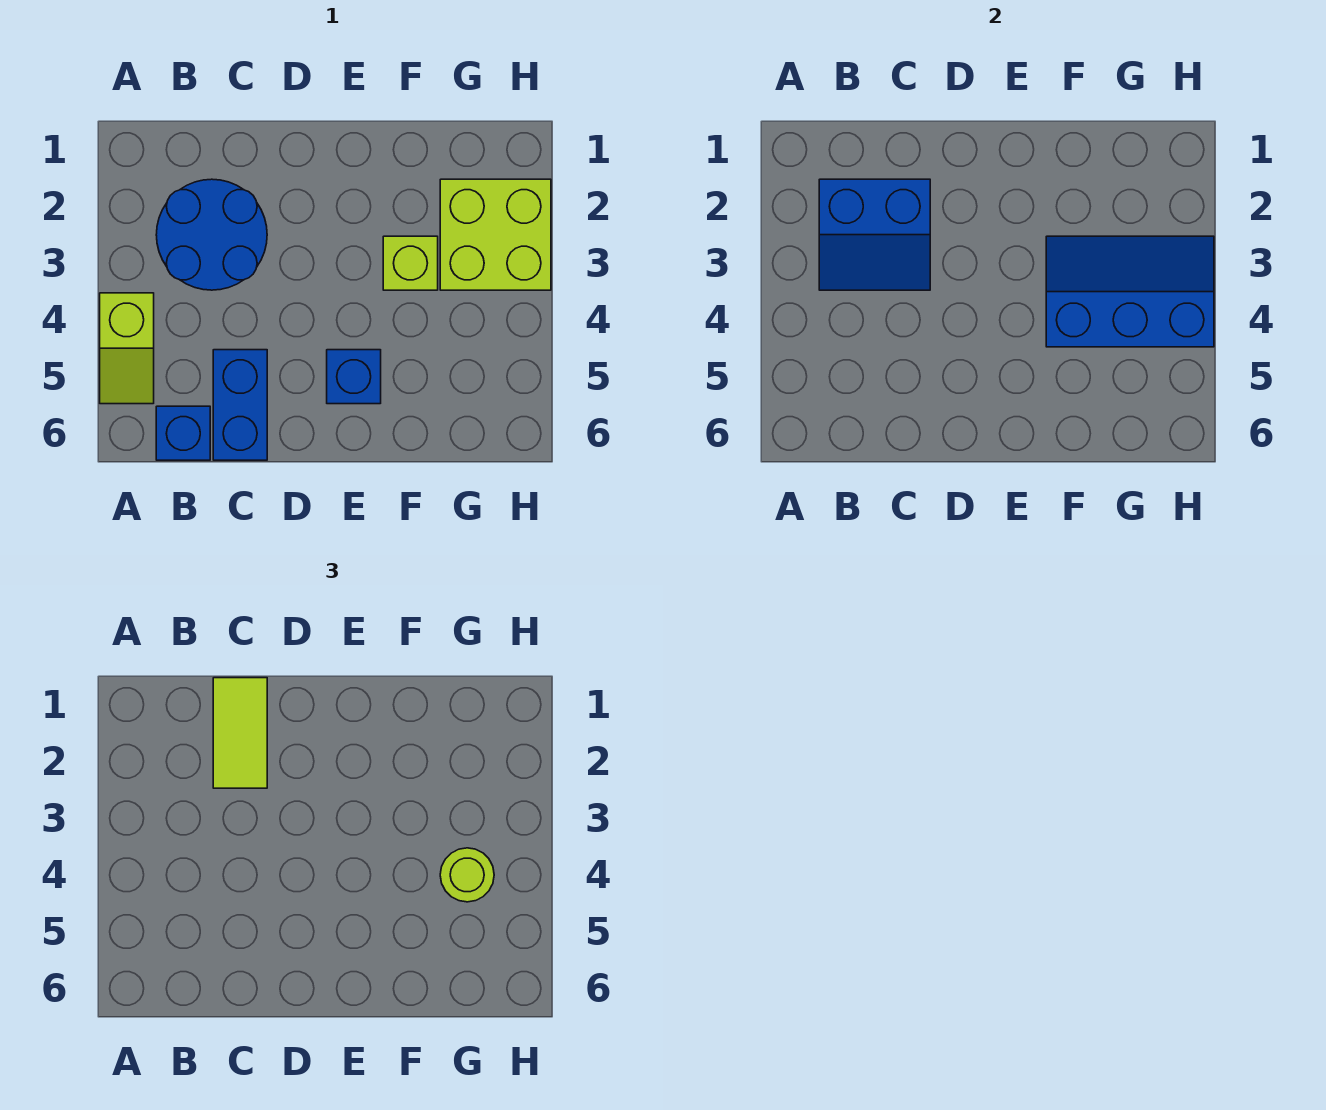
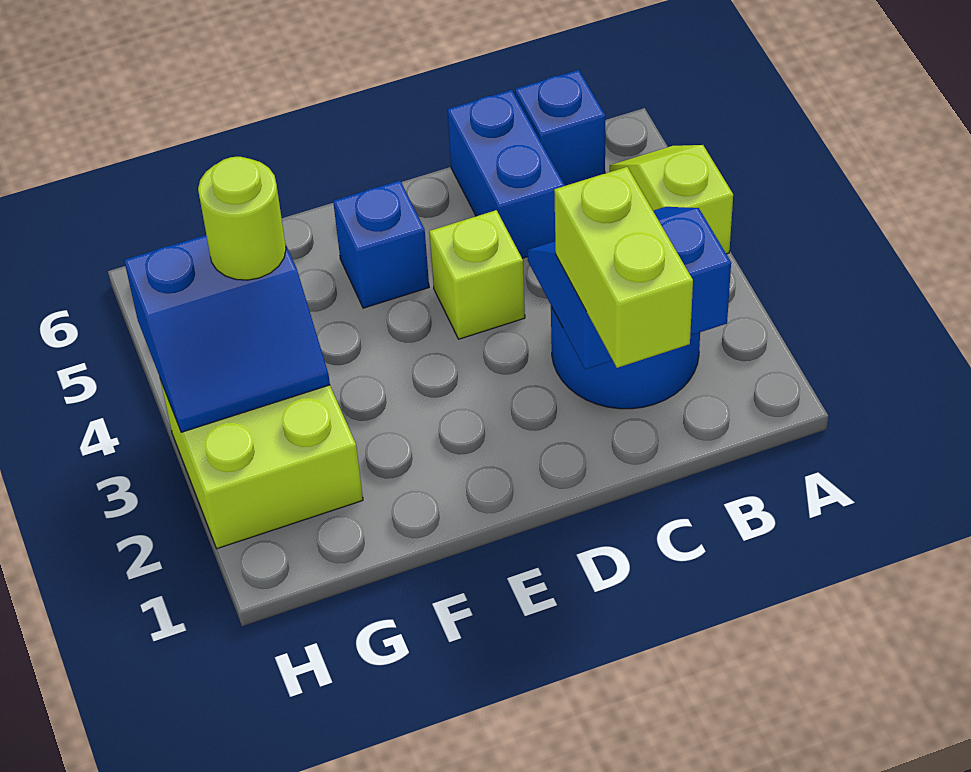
lime tile C1:C2 level 3 -> lime brick C1:C2 level 3
lime brick F3 level 1 -> lime brick D4 level 1
blue slope F3:H4 level 2 top 4 -> blue slope G3:H4 level 2 top 4

